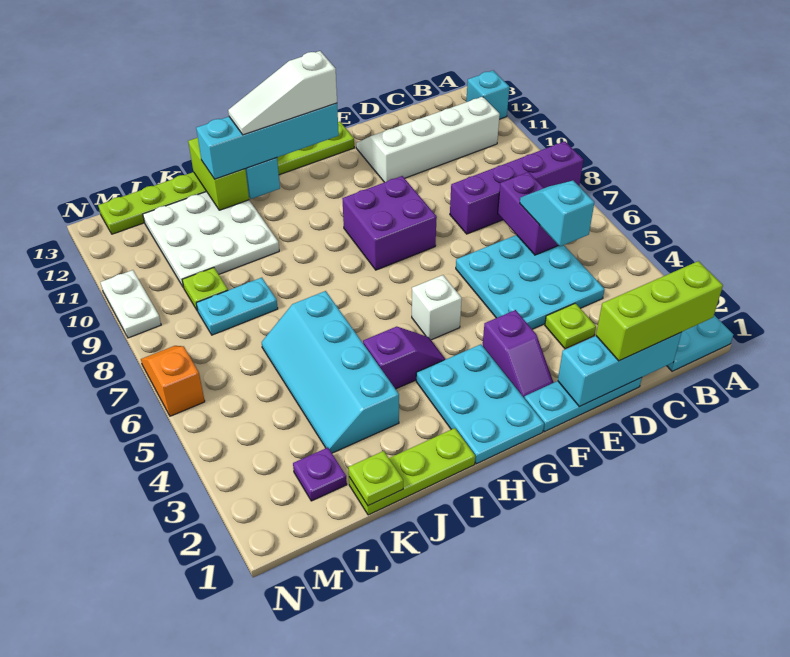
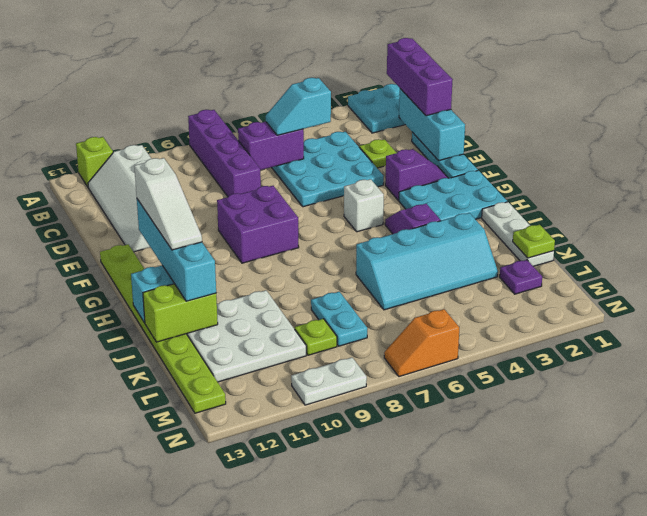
cyan brick A12 level 1 -> lime brick A12 level 1
lime brick B1:D1 level 3 -> purple brick B1:D1 level 3
lime plate I1:K1 level 1 -> white plate I1:K1 level 1

